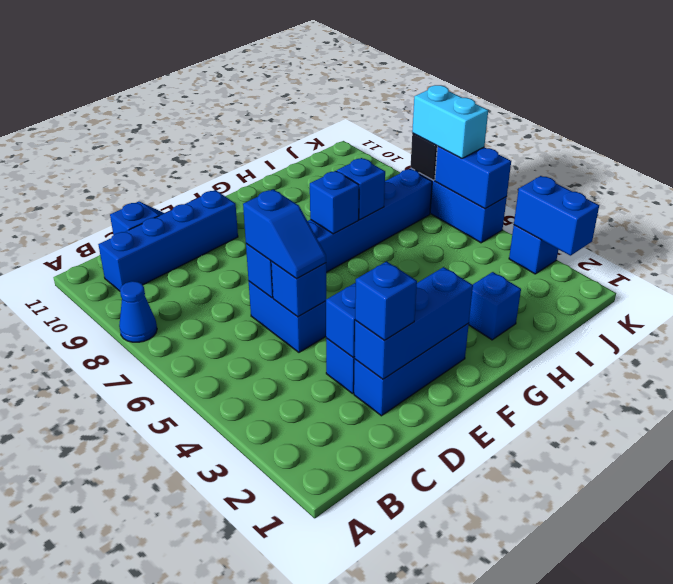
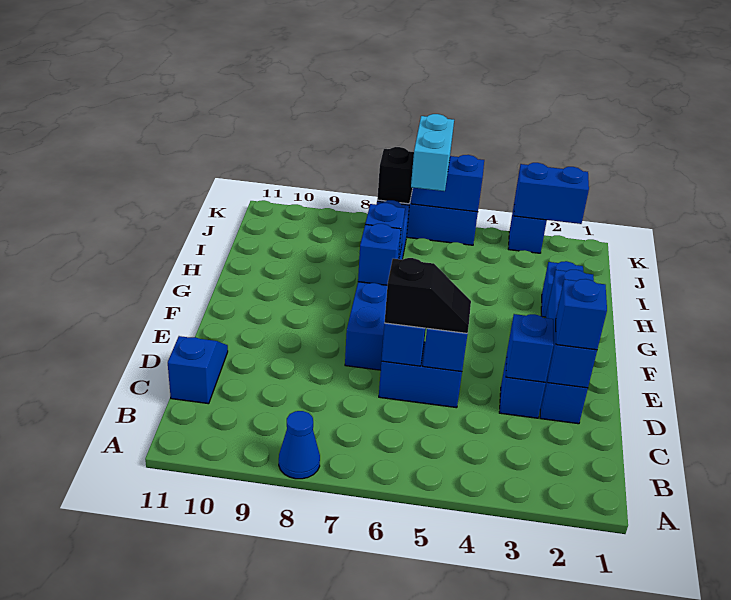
blue brick B10:E10 level 1 -> none
blue slope D5:D6 level 3 top 6 -> black slope D5:D6 level 3 top 6
cyan brick K6:K7 level 3 -> cyan brick J6:K6 level 3

